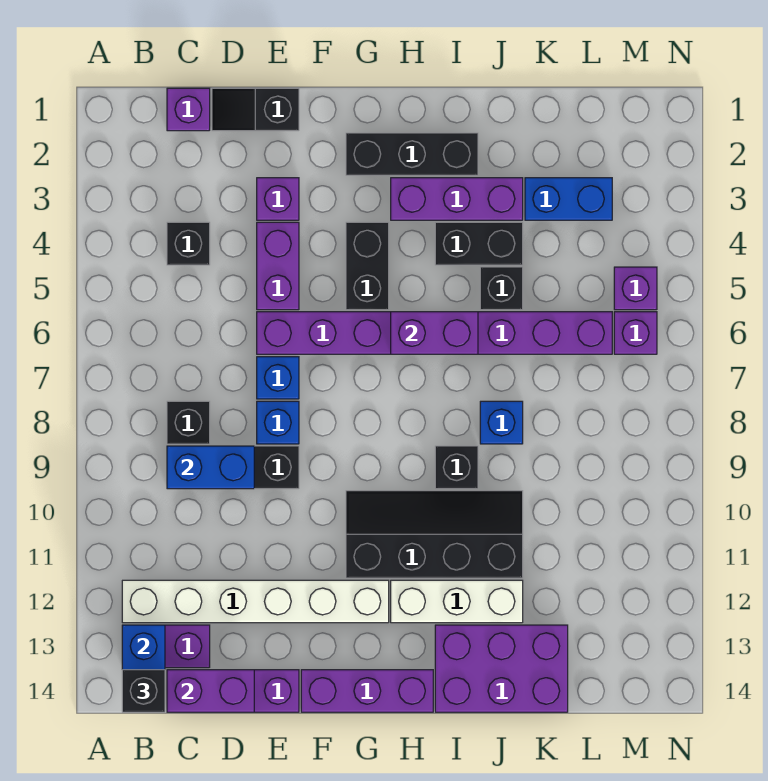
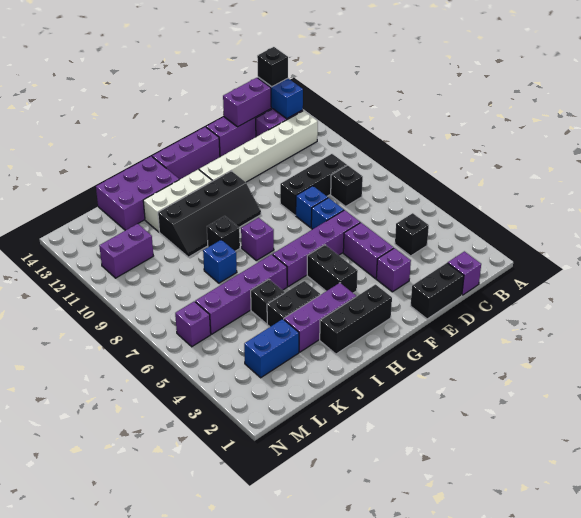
blue brick C9:D9 level 2 -> none
black slope D1:E1 level 1 top E -> black brick D1:E1 level 1
purple brick H6:I6 level 2 -> purple brick L11:M11 level 1
purple brick M5 level 1 -> purple brick H8 level 1

